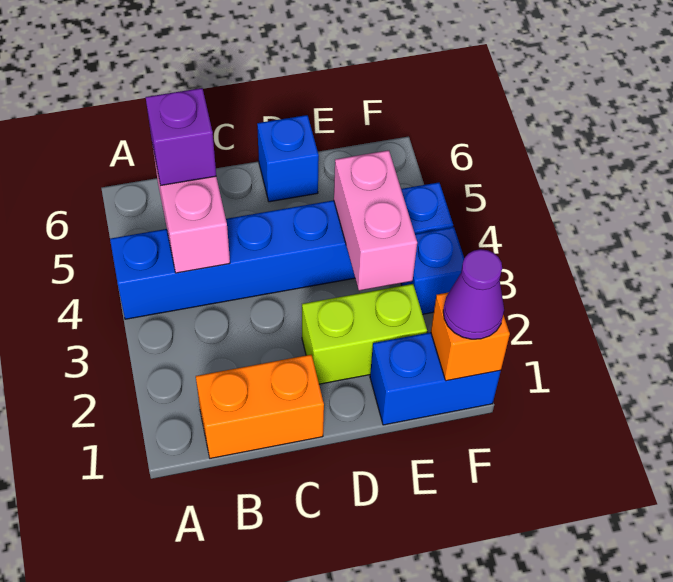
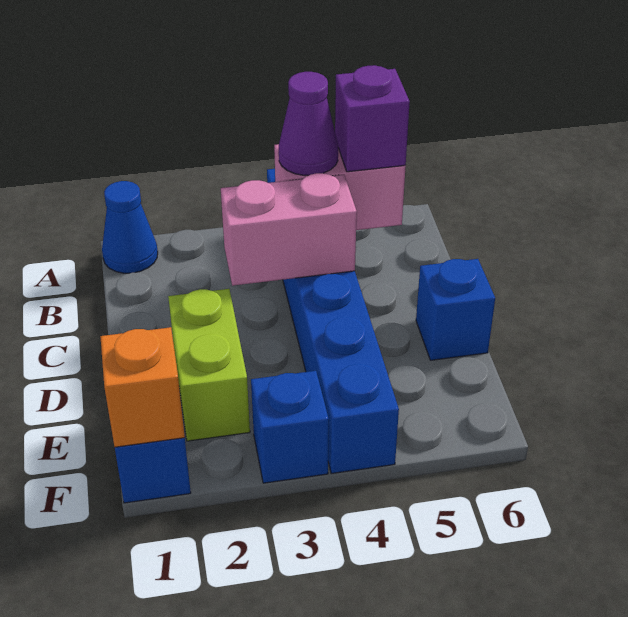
none -> blue cone A1 level 1
orange brick B1:C1 level 1 -> none
pink brick E3:E4 level 2 -> pink brick C3:C4 level 2
purple cone F1 level 3 -> purple cone B4 level 3

